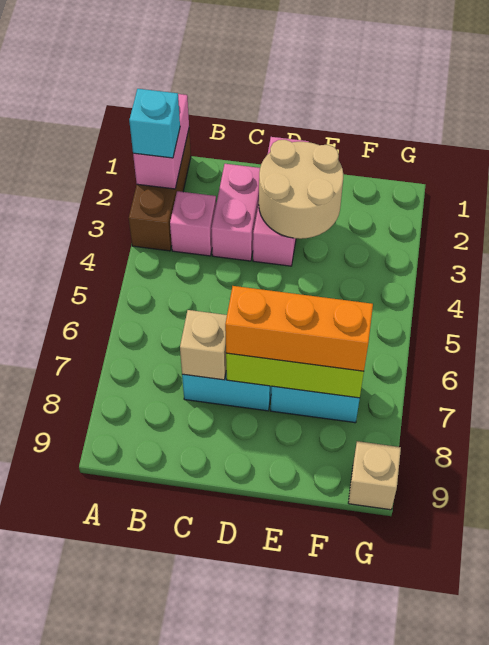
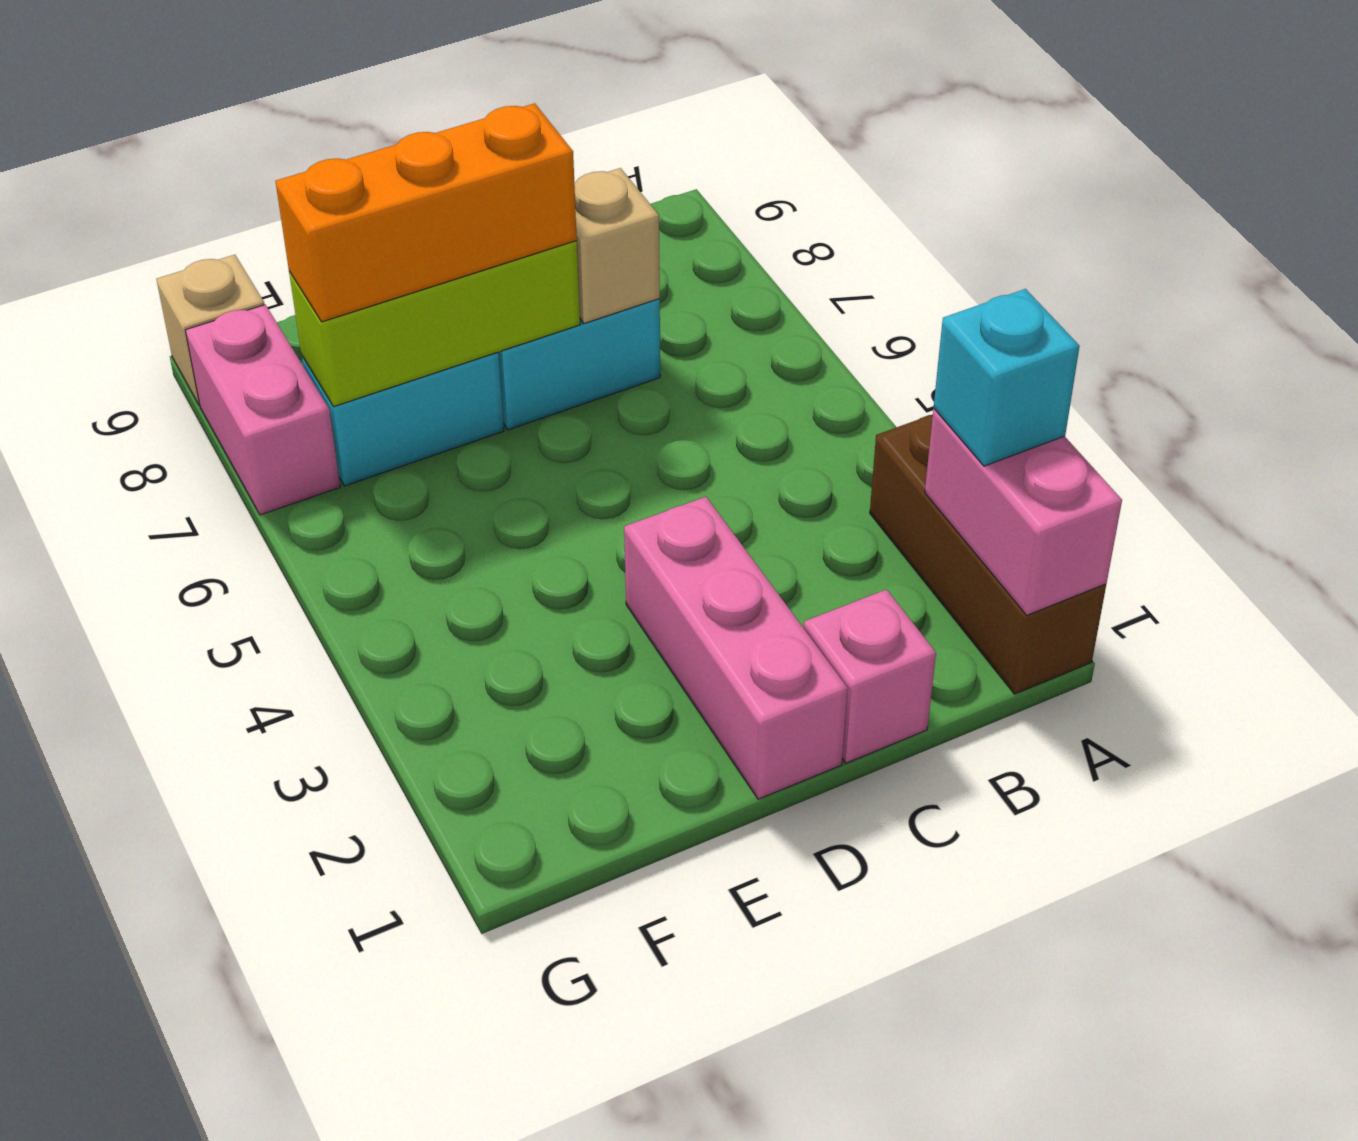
pink brick B3 level 1 -> pink brick C1 level 1
pink brick C2:C3 level 1 -> pink brick G7:G8 level 1
tan round brick D2:E3 level 2 -> none

